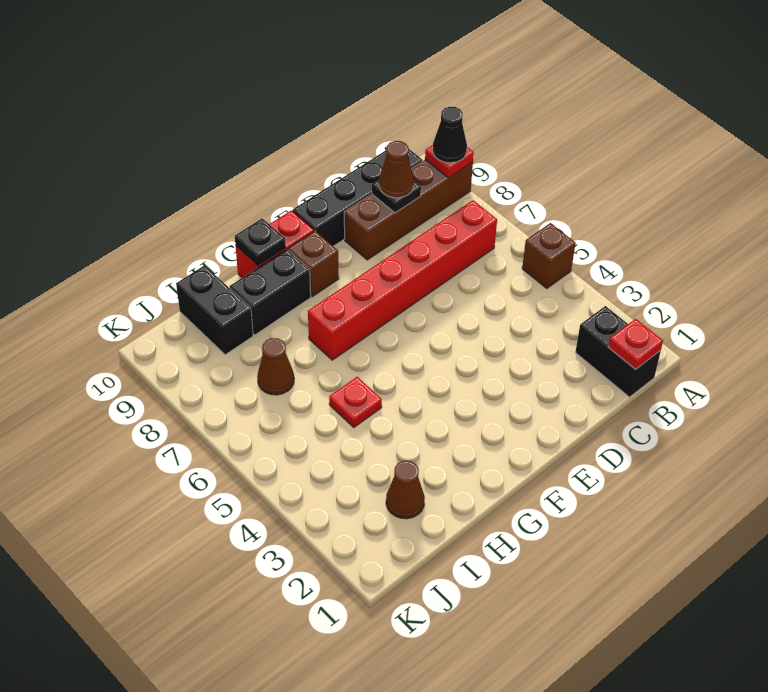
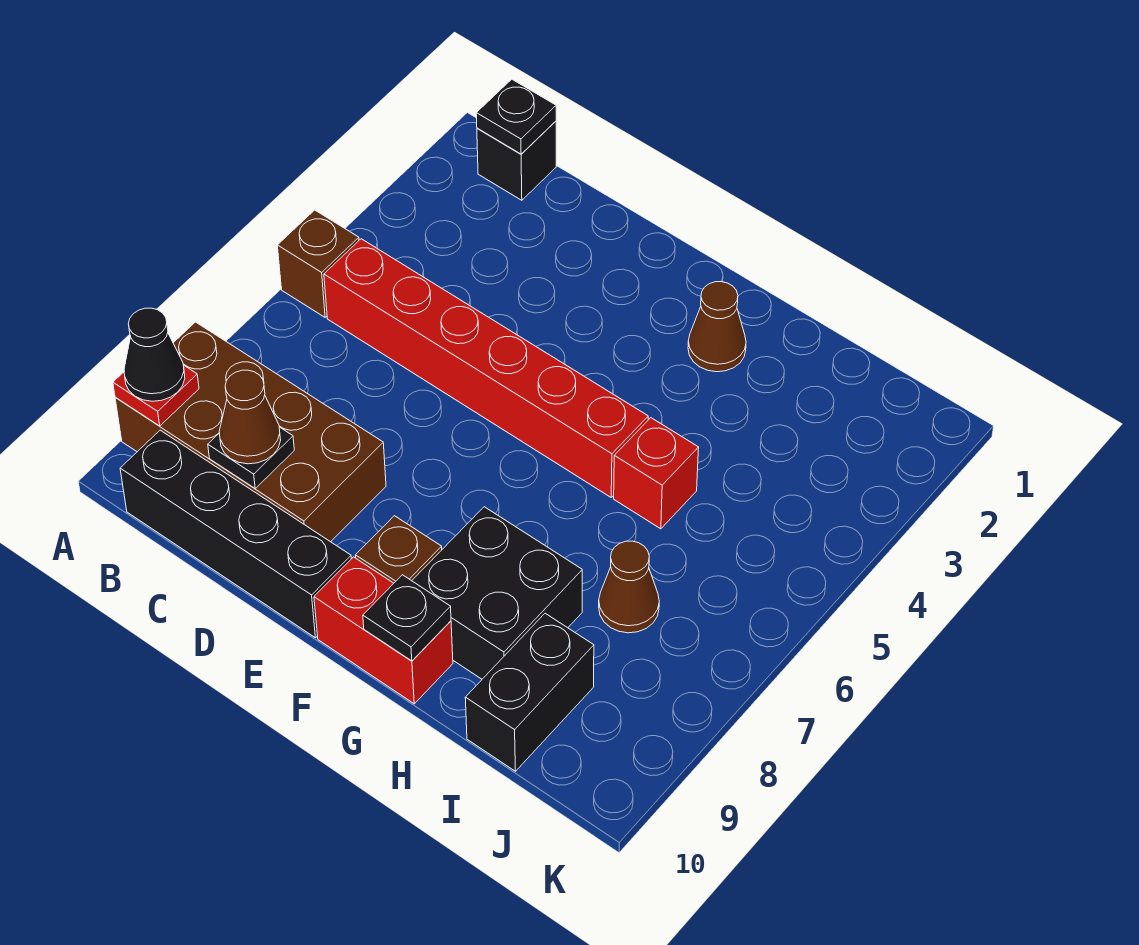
brown brick A9:D9 level 1 -> brown brick A8:D9 level 1
black brick B1:B2 level 1 -> black brick B1 level 1
red plate B1 level 2 -> black plate B1 level 2
red brick B7:G7 level 1 -> red brick B5:G5 level 1
black brick G9:H9 level 1 -> black brick G8:H9 level 1
red plate H5 level 1 -> red brick H5 level 1
brown cone I2 level 1 -> brown cone G2 level 1

